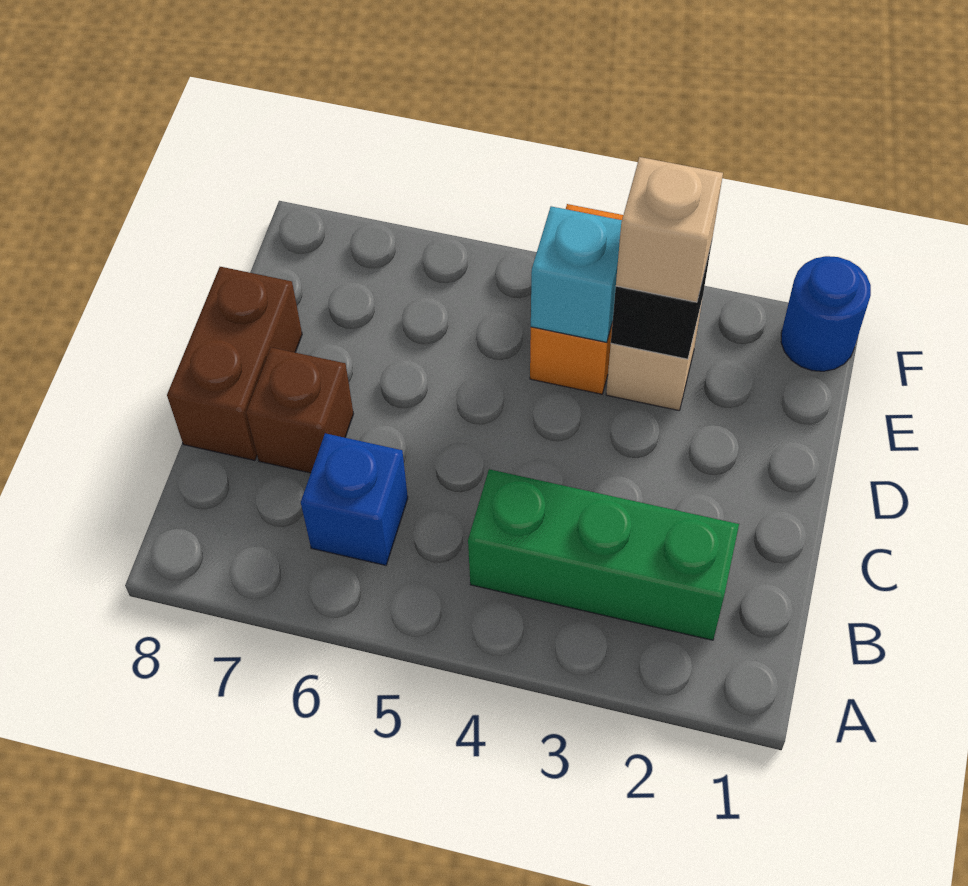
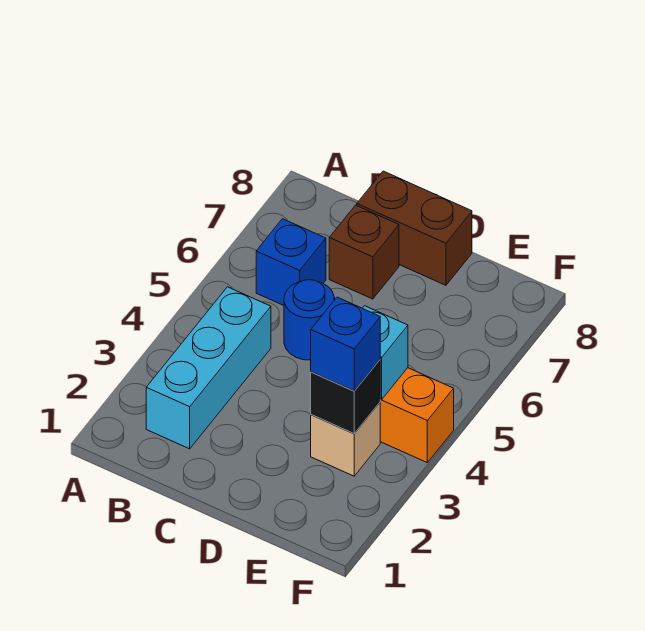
green brick B2:B4 level 1 -> cyan brick B2:B4 level 1
tan brick E3 level 3 -> blue brick E3 level 3
blue round brick F1 level 1 -> blue round brick C5 level 1

